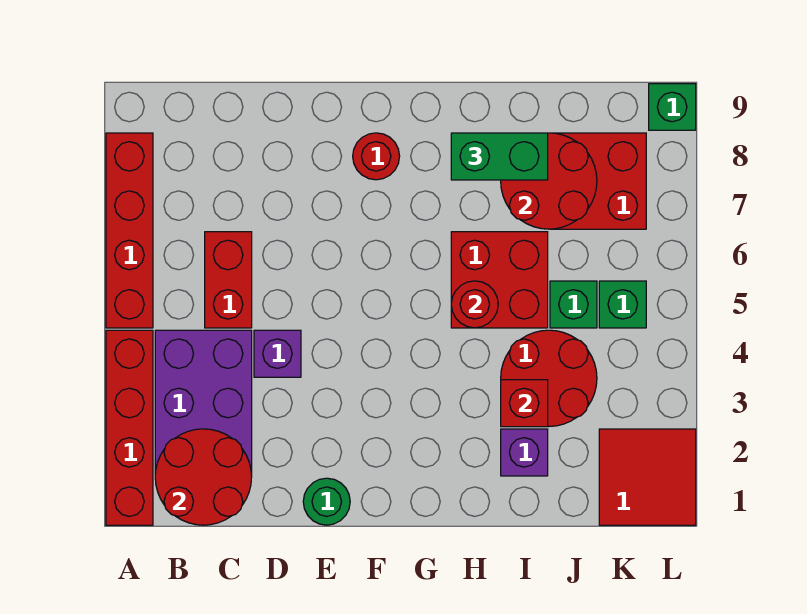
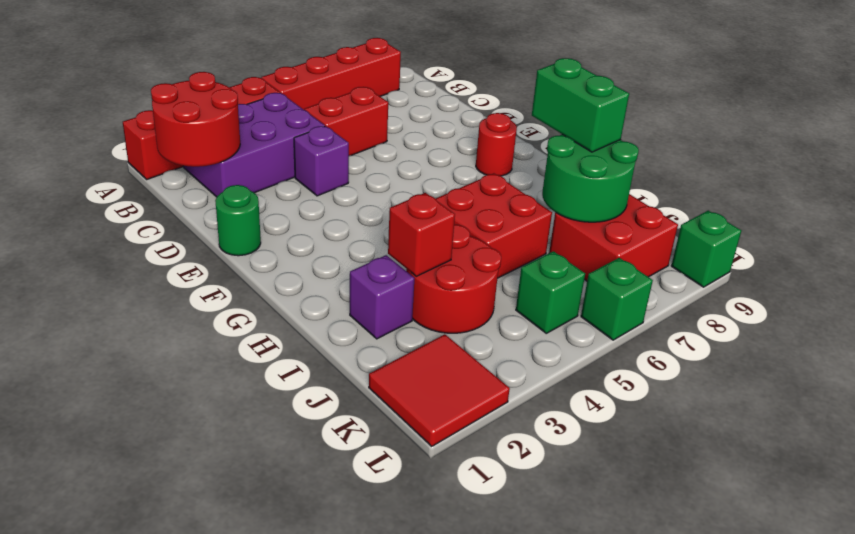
red round brick H5 level 2 -> none
red round brick I7:J8 level 2 -> green round brick I7:J8 level 2
green brick J5 level 1 -> green brick L6 level 1

